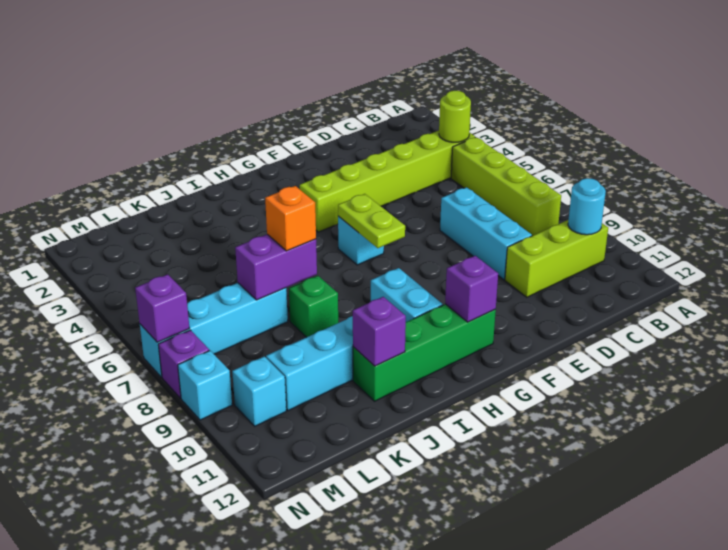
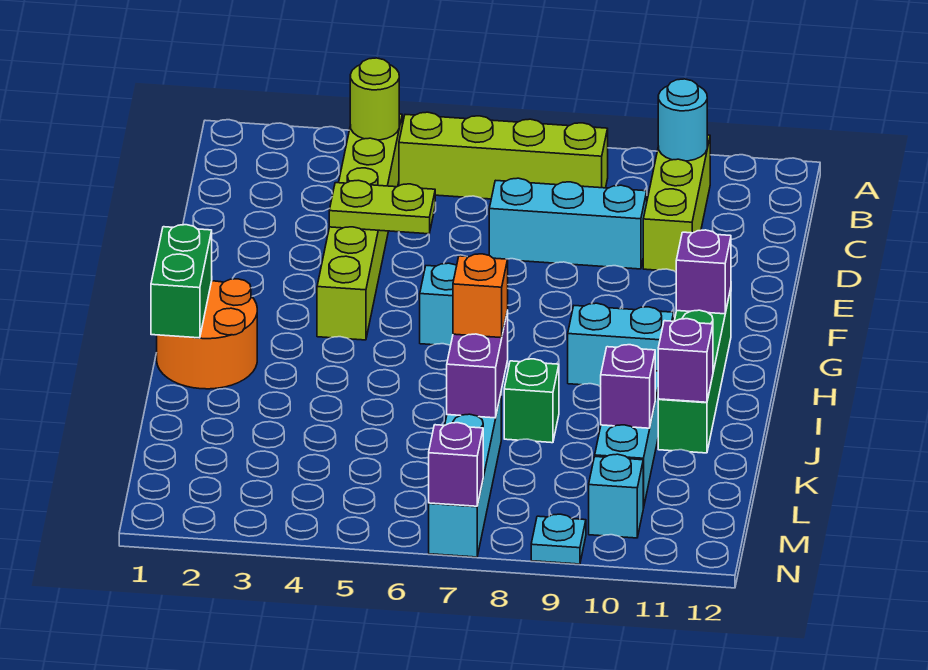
lime plate G6:G7 level 2 -> lime plate E4:E5 level 2
none -> orange round brick H1:I2 level 1
none -> green brick H1:I1 level 2
purple brick N8 level 1 -> purple brick K10 level 2
cyan brick N9 level 1 -> cyan plate N9 level 1

